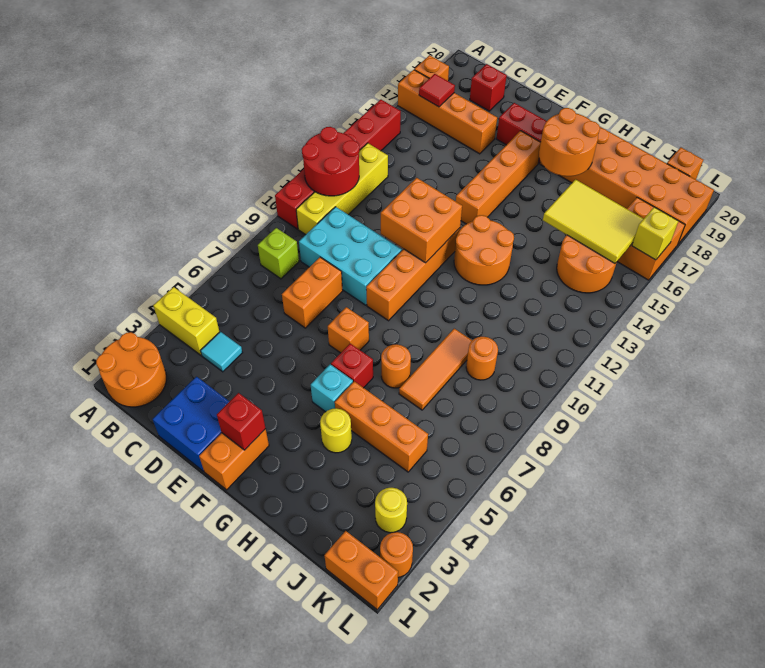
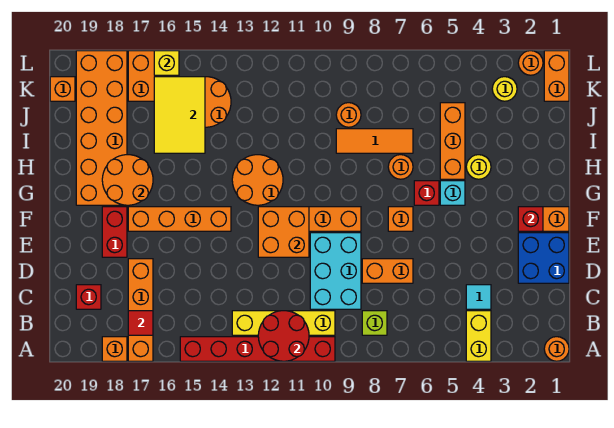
orange round brick A1:B2 level 1 -> orange round brick A1 level 1

